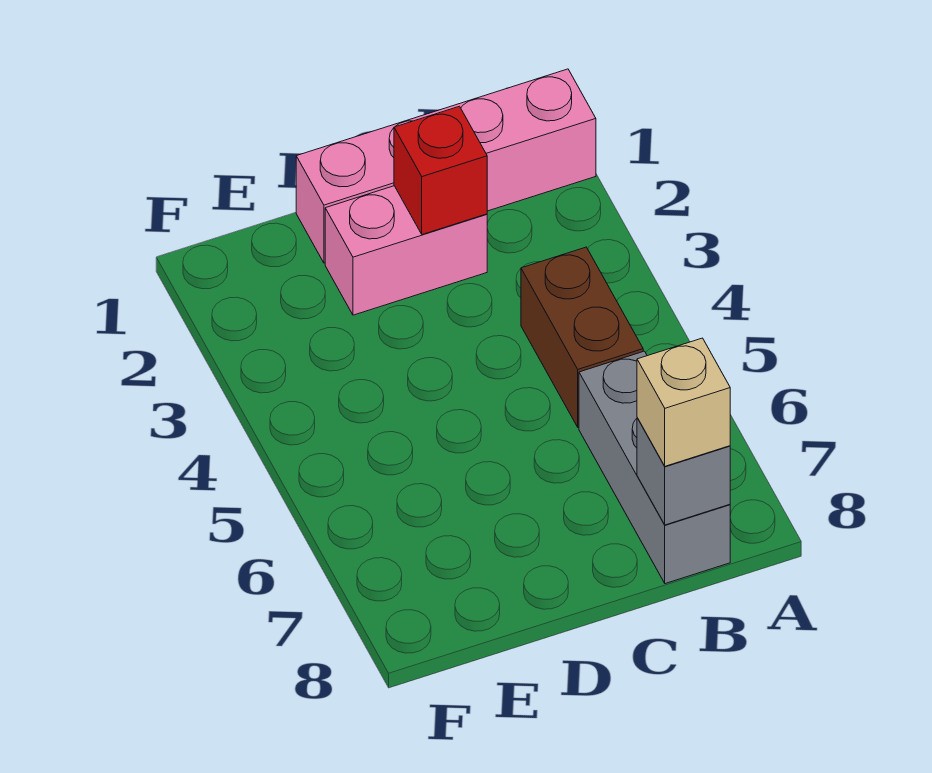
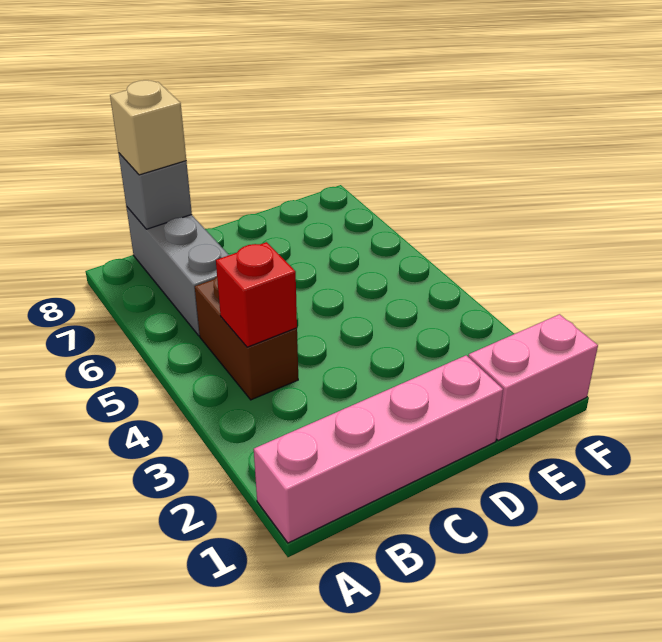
pink brick C2:D2 level 1 -> pink brick E1:F1 level 1
red brick C2 level 2 -> red brick B4 level 2

